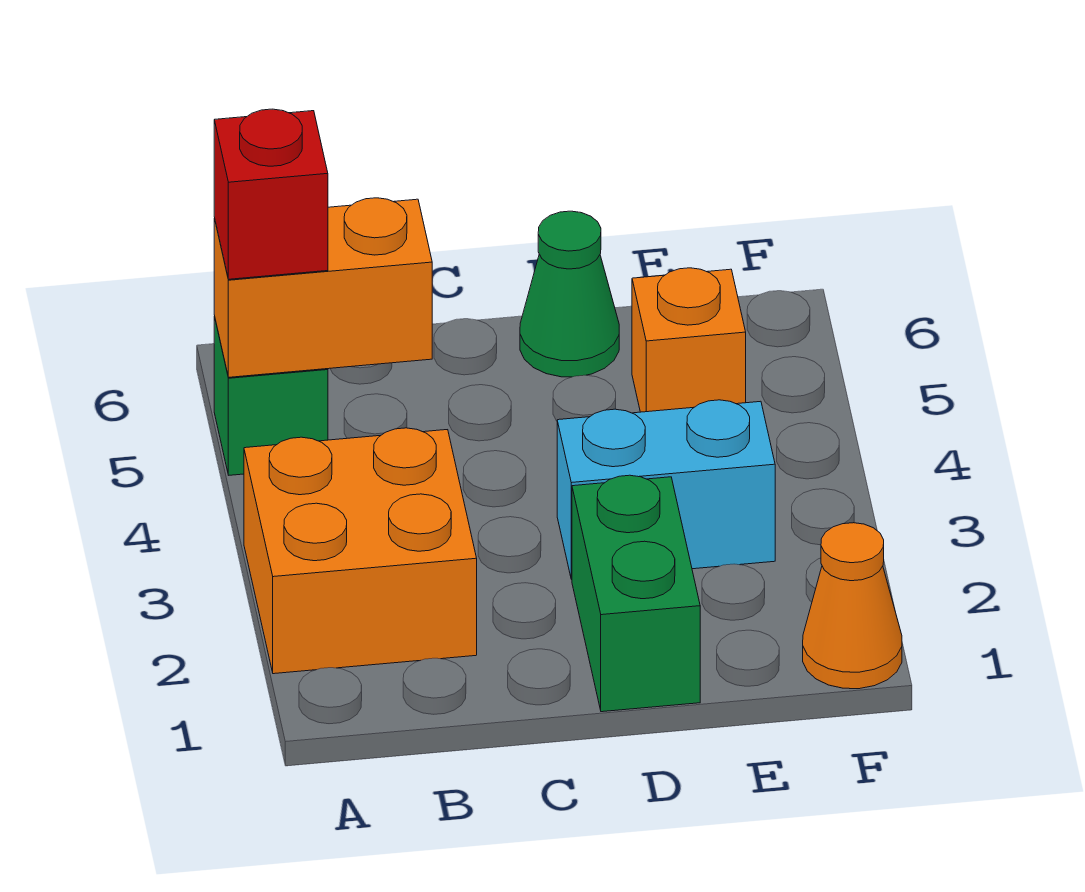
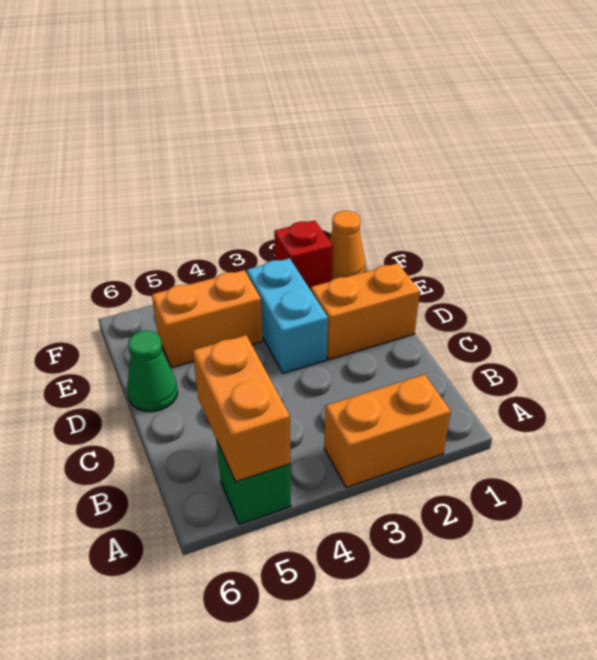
orange brick A2:B3 level 1 -> orange brick A2:A3 level 1
red brick A5 level 3 -> red brick F2 level 1
green brick D1:D2 level 1 -> orange brick D1:D2 level 1
orange brick E5 level 1 -> orange brick E4:E5 level 1

